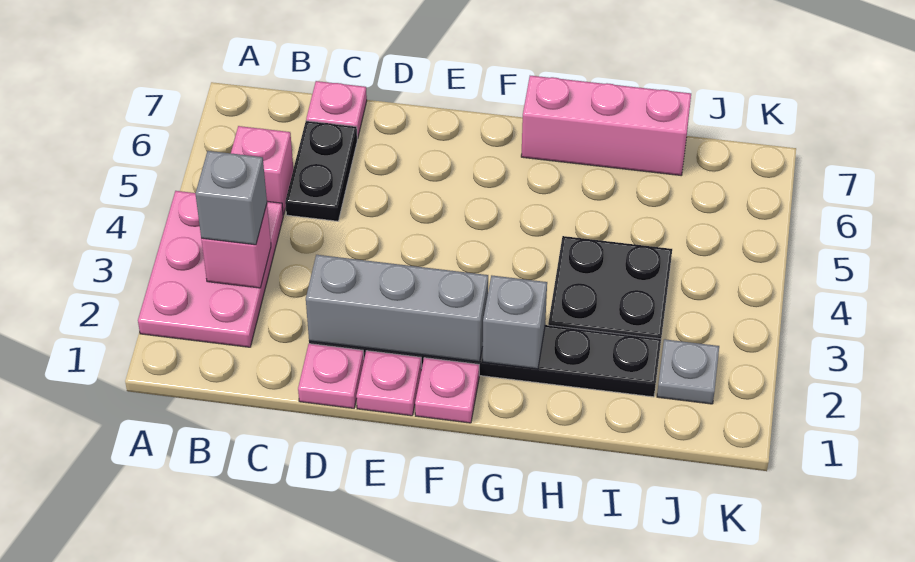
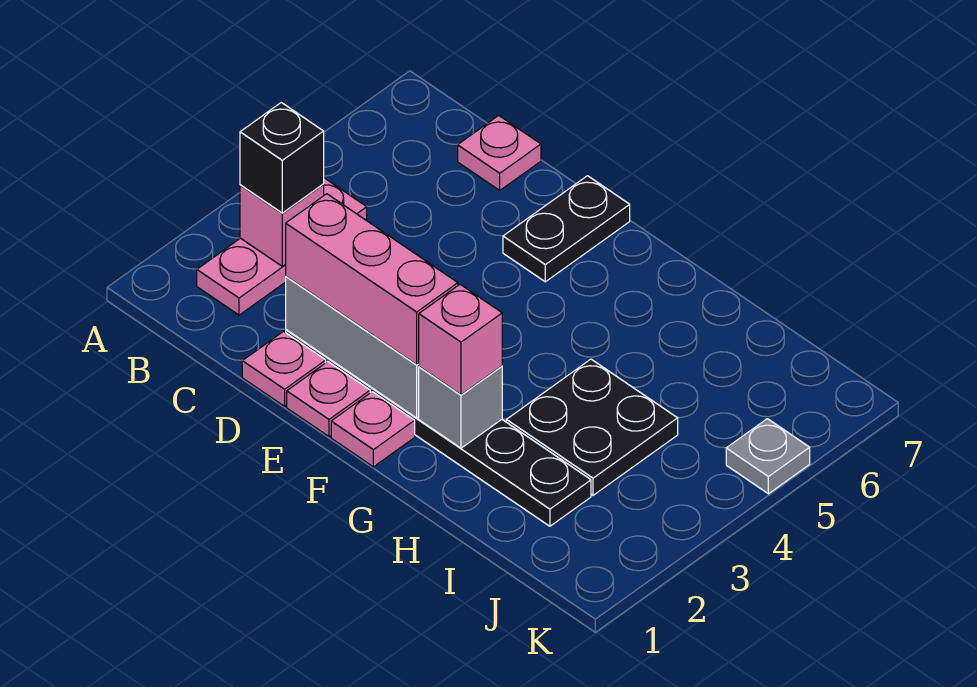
pink plate A2:B4 level 1 -> pink plate B2:B4 level 1
grey brick B3 level 3 -> black brick B3 level 3
pink brick B5 level 1 -> pink brick G2 level 3
black plate C5:C6 level 1 -> black plate E6:E7 level 1
pink brick G7:I7 level 1 -> pink brick D2:F2 level 3
grey plate J2 level 1 -> grey plate K5 level 1

